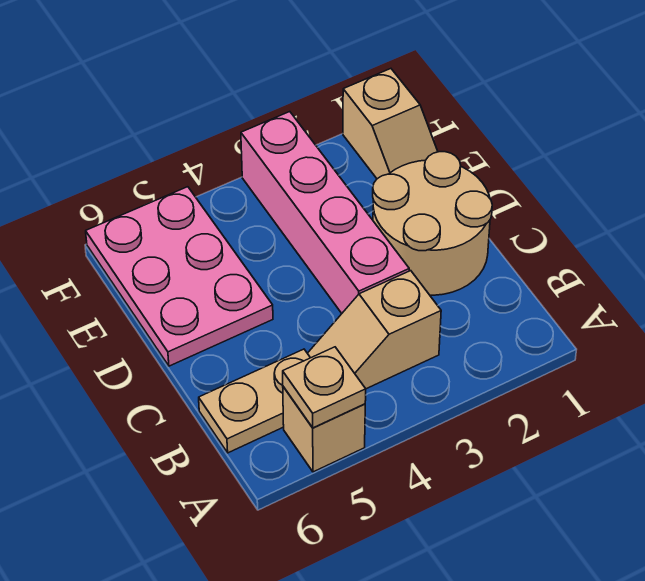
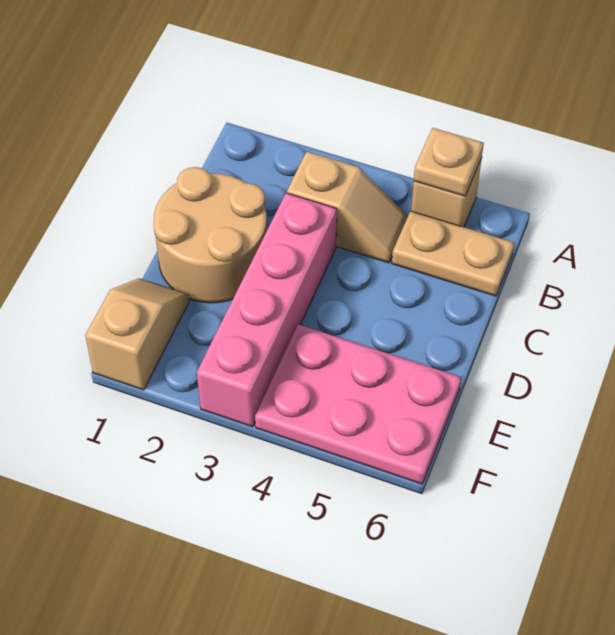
pink plate D5:F6 level 1 -> pink plate E4:F6 level 1

